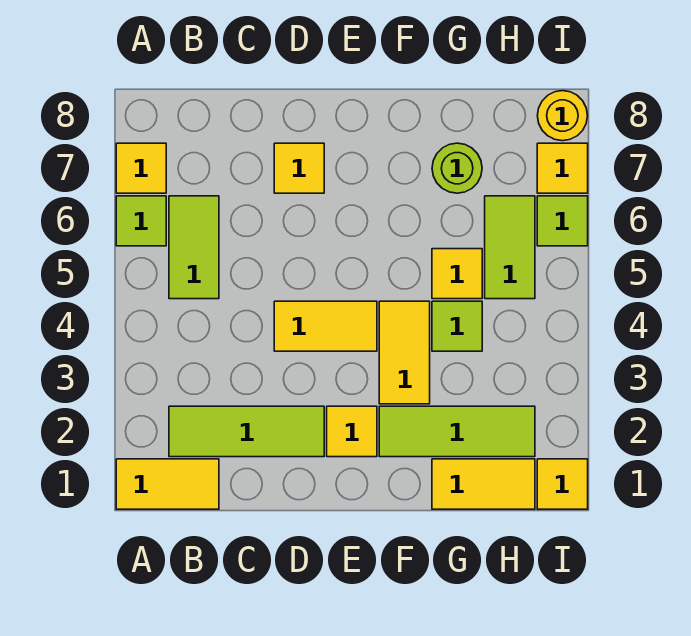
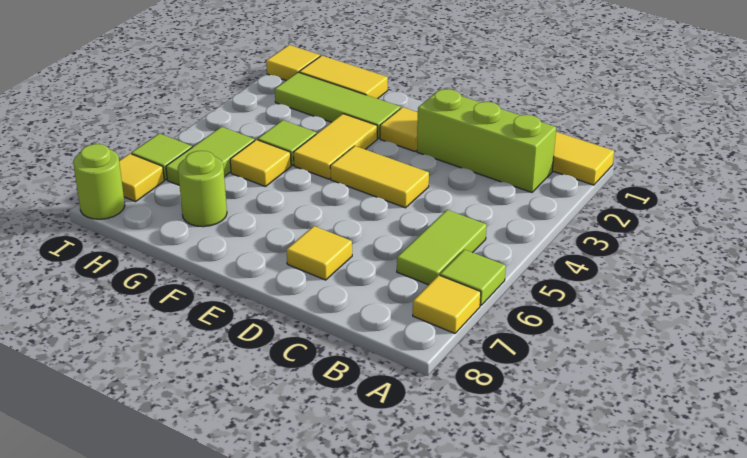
lime tile B2:D2 level 1 -> lime brick B2:D2 level 1
yellow round brick I8 level 1 -> lime round brick I8 level 1

